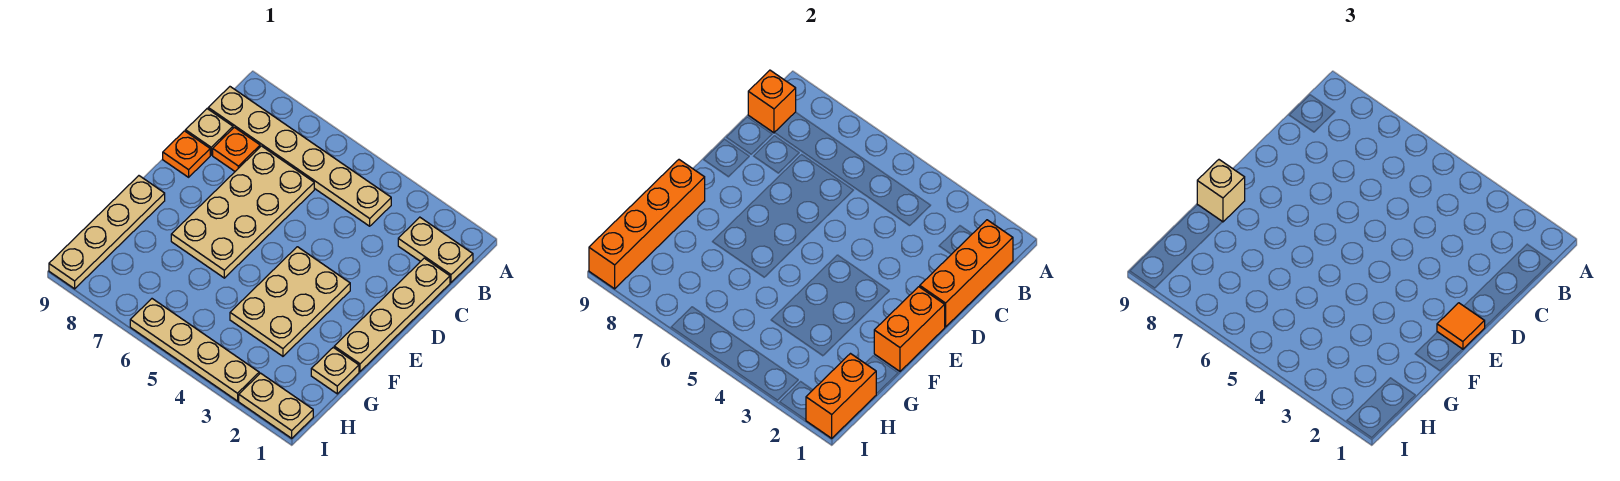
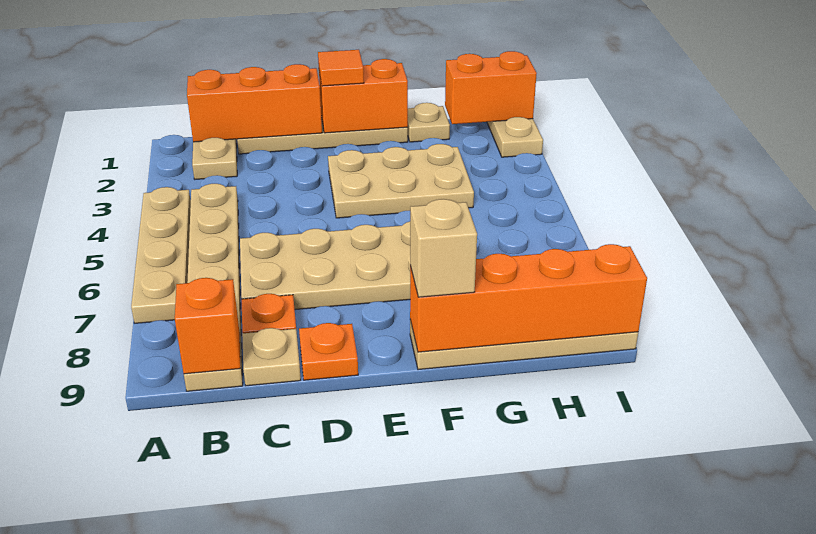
tan plate I3:I6 level 1 -> tan plate A4:A7 level 1

